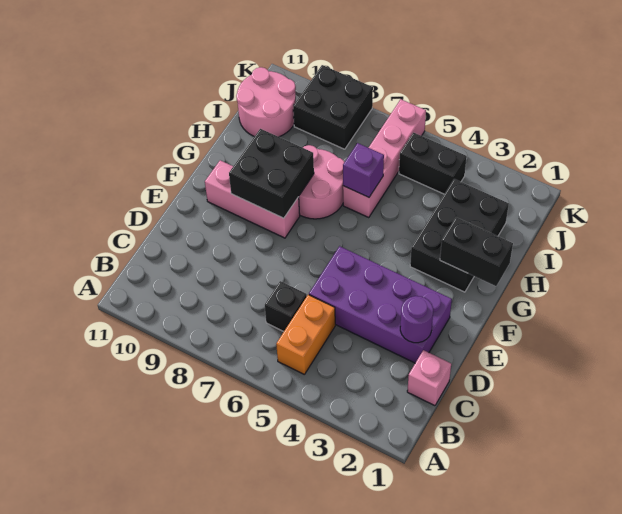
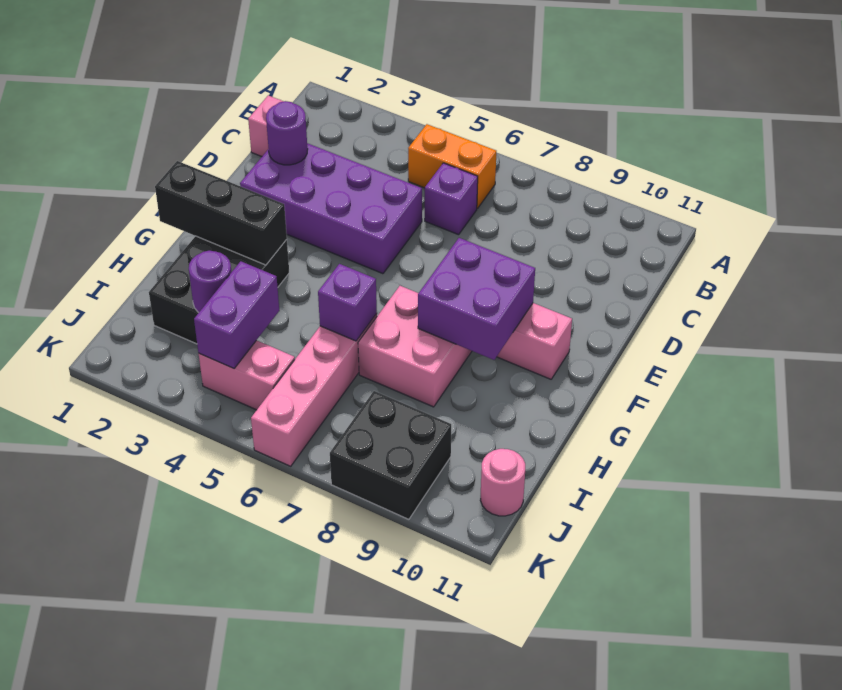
orange brick B5:C5 level 1 -> orange brick B5:B6 level 1
black brick C6 level 1 -> purple brick C6 level 1
black brick F8:G9 level 2 -> purple brick F8:G9 level 2
black brick G1:G2 level 2 -> black brick G1:G3 level 2
pink round brick G7:H8 level 1 -> pink brick G7:H8 level 1
none -> purple round brick I3 level 2
none -> purple brick I4:J4 level 2
pink round brick I10:J11 level 1 -> pink round brick J11 level 1
black brick J4:J5 level 1 -> pink brick J4:J5 level 1

